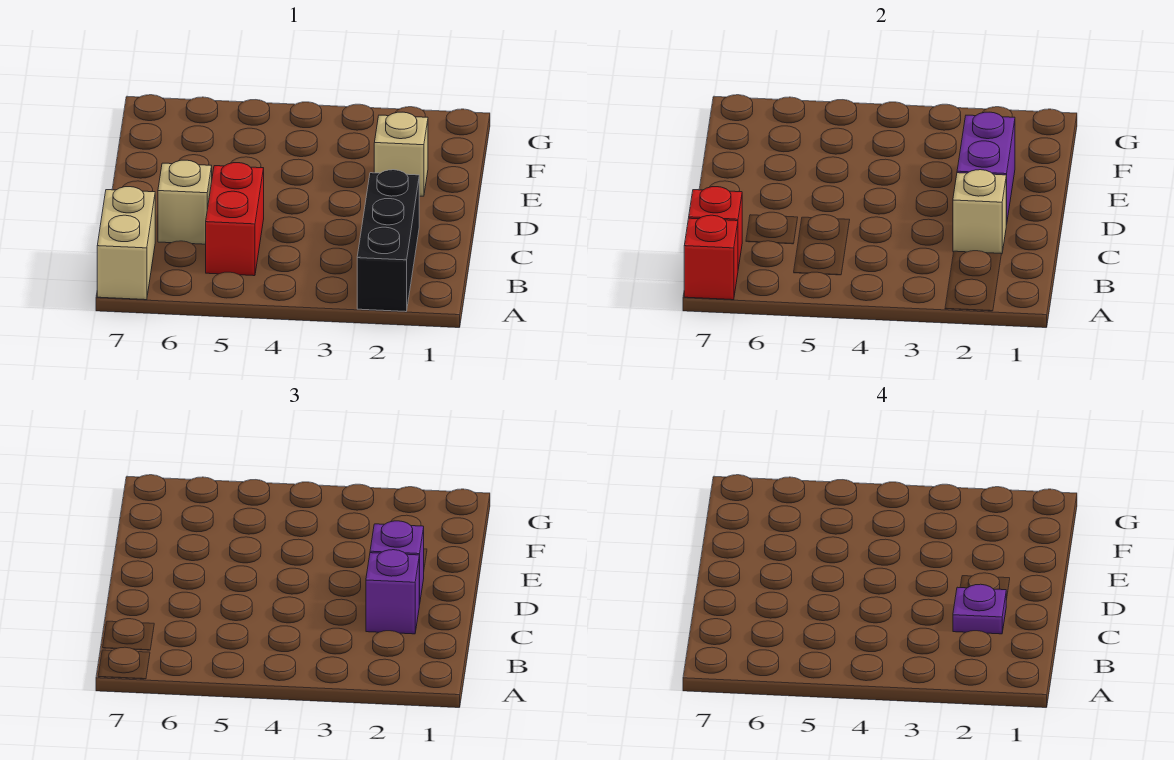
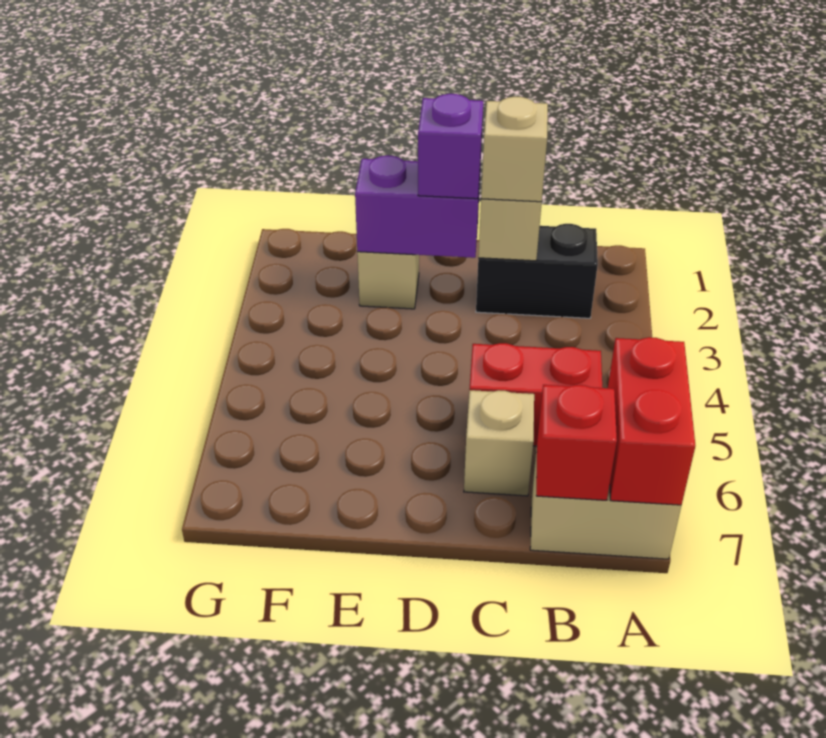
black brick A2:C2 level 1 -> black brick B2:C2 level 1
red brick A7 level 2 -> red brick A6:A7 level 2
purple brick C2 level 3 -> tan brick C2 level 3
purple plate C2 level 4 -> none

